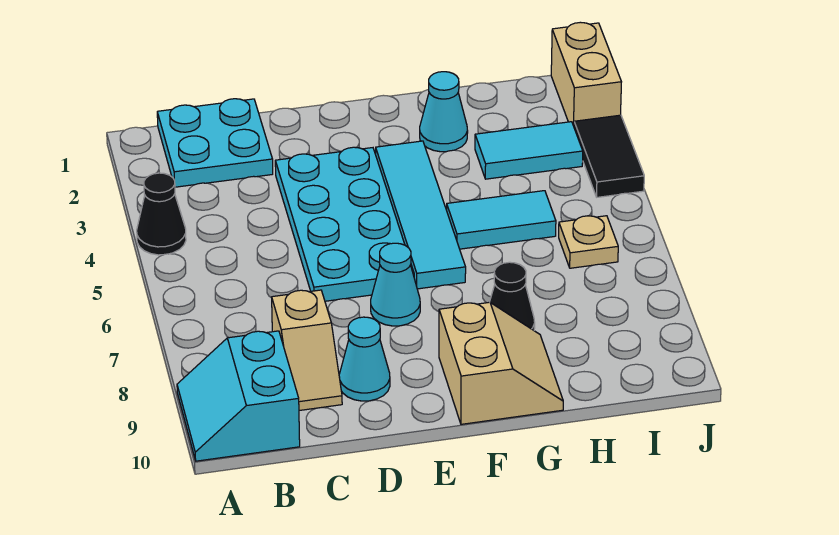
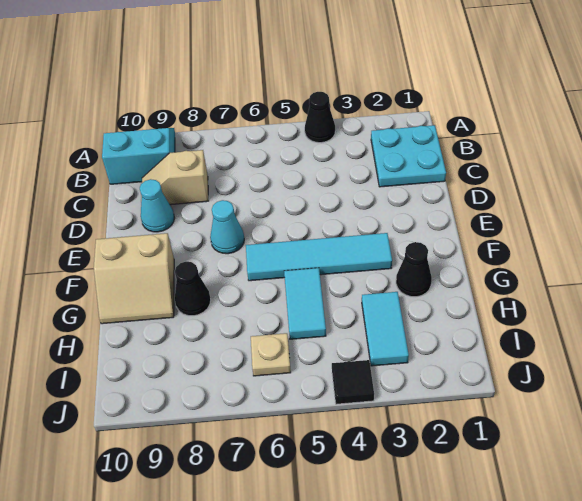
cyan plate D3:E6 level 1 -> none
cyan cone G2 level 1 -> black cone G2 level 1
tan brick J1:J2 level 1 -> none
black tile J3:J4 level 1 -> black tile J4 level 1

